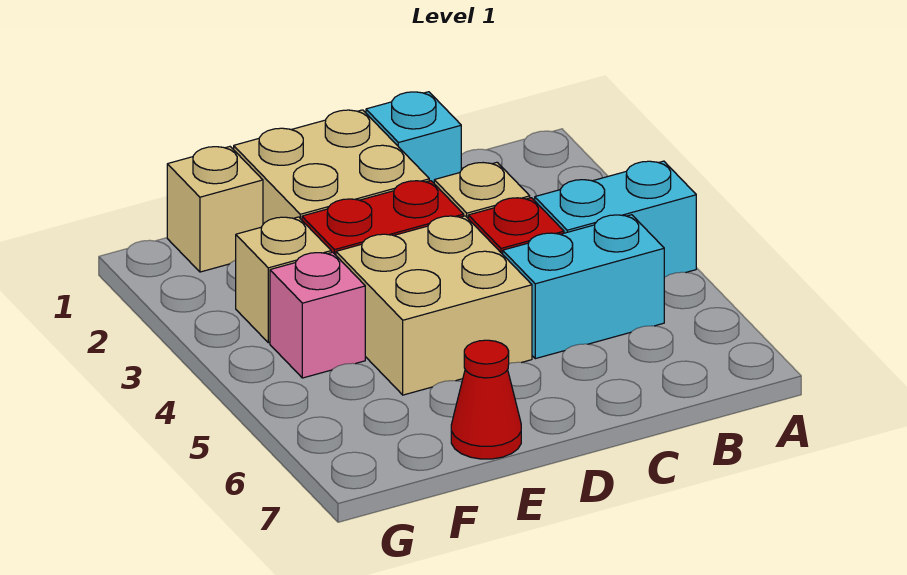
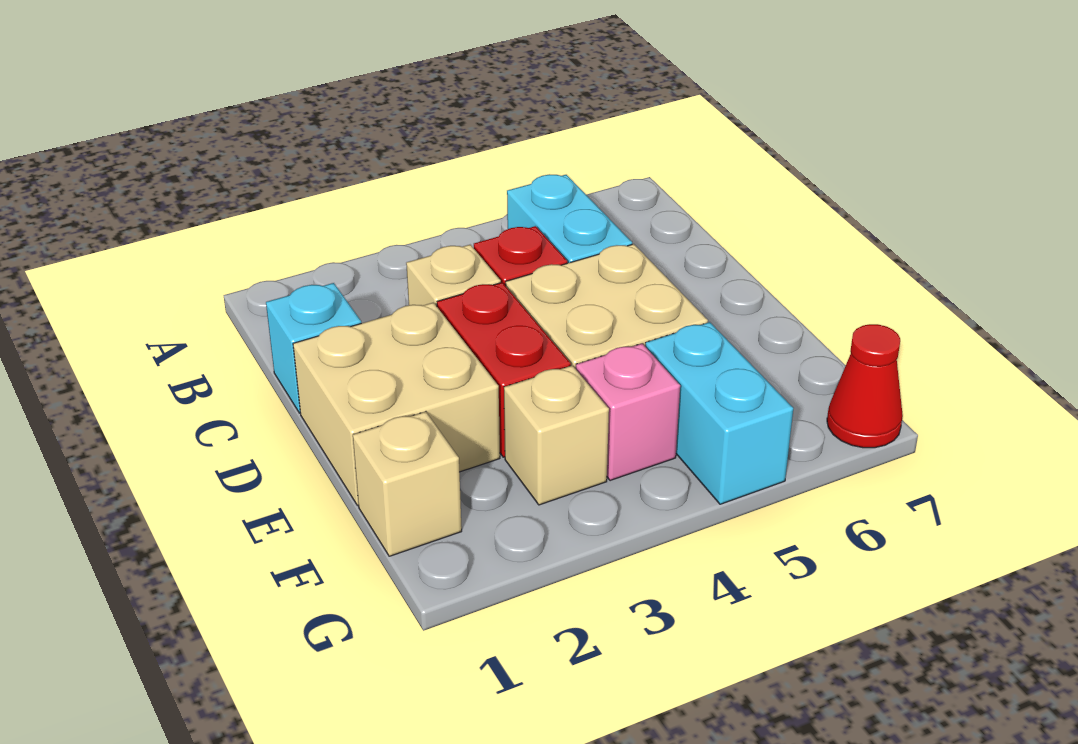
cyan brick A4:B4 level 1 -> cyan brick F5:G5 level 1
red cone E7 level 1 -> red cone G7 level 1

